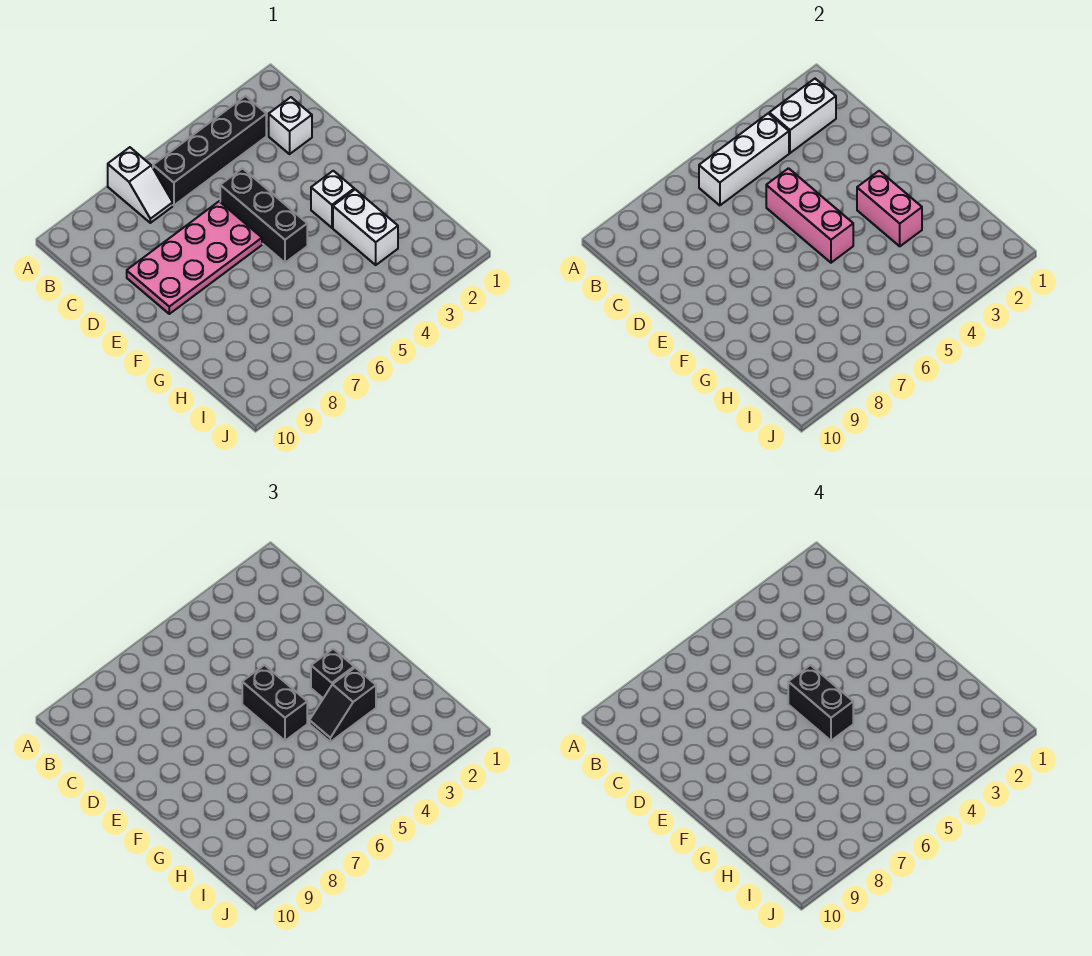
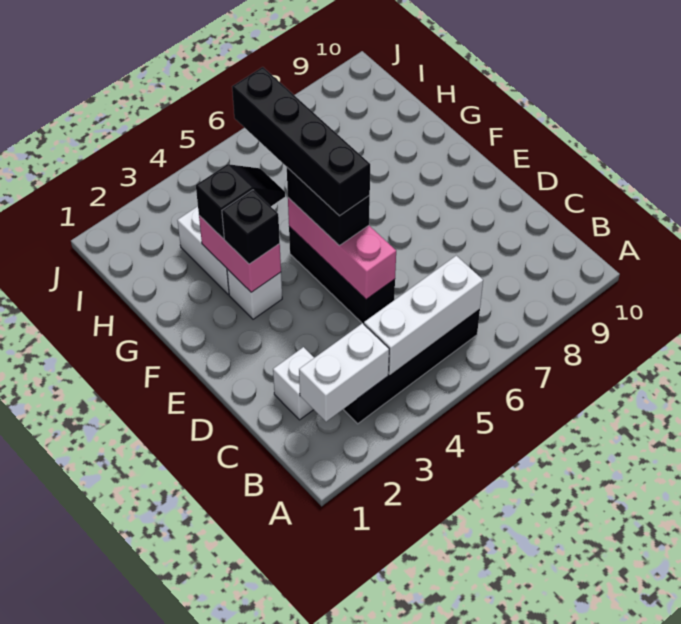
white slope A7:B7 level 1 top A -> none
pink plate D6:E9 level 1 -> none
black brick E5:F5 level 4 -> black brick E5:H5 level 4

